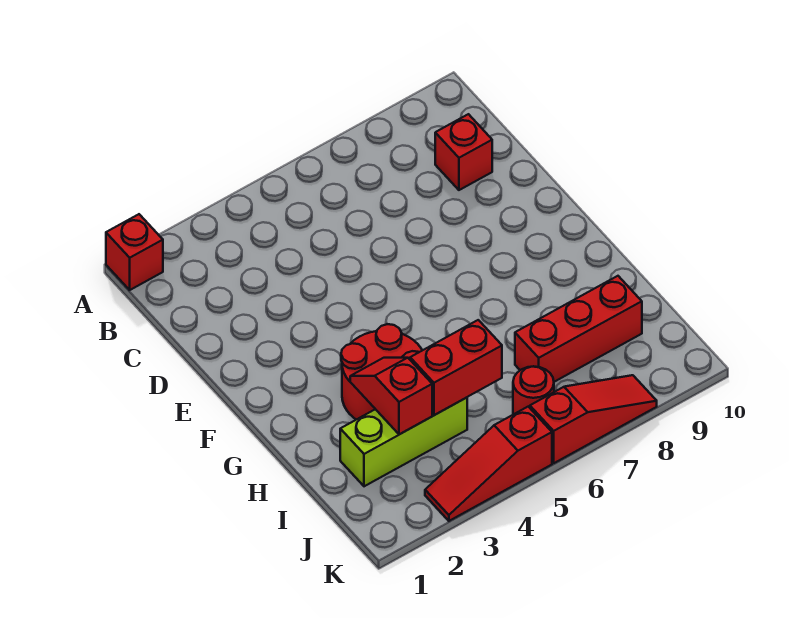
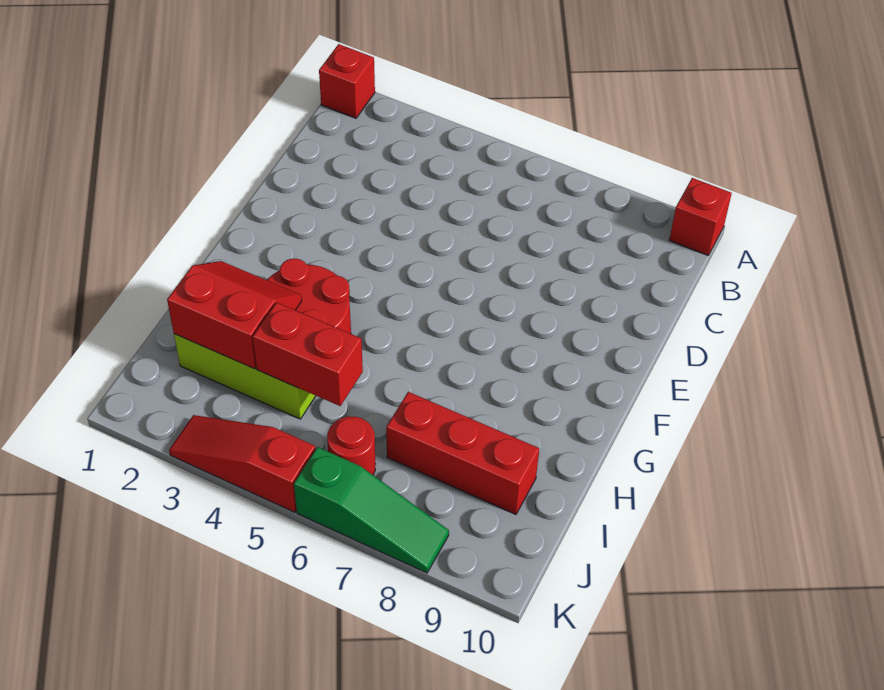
red brick C9 level 1 -> red brick A10 level 1
red slope H3:I3 level 2 top I -> red slope H2:I3 level 2 top I
red slope K6:K8 level 1 top 6 -> green slope K6:K8 level 1 top 6

